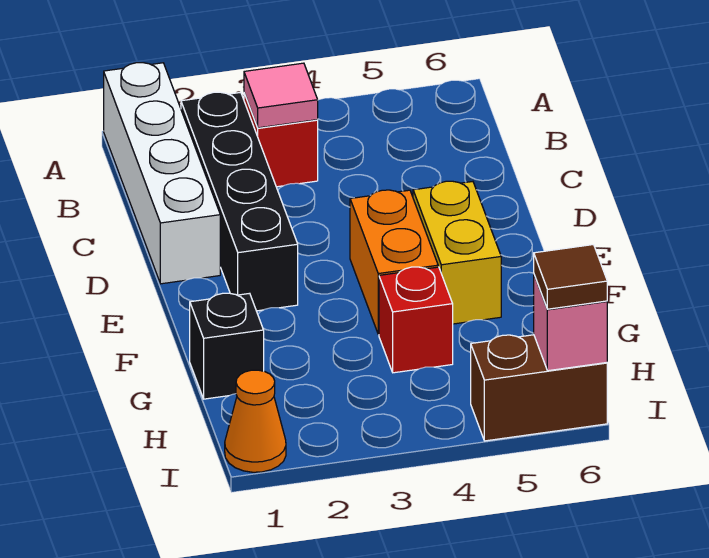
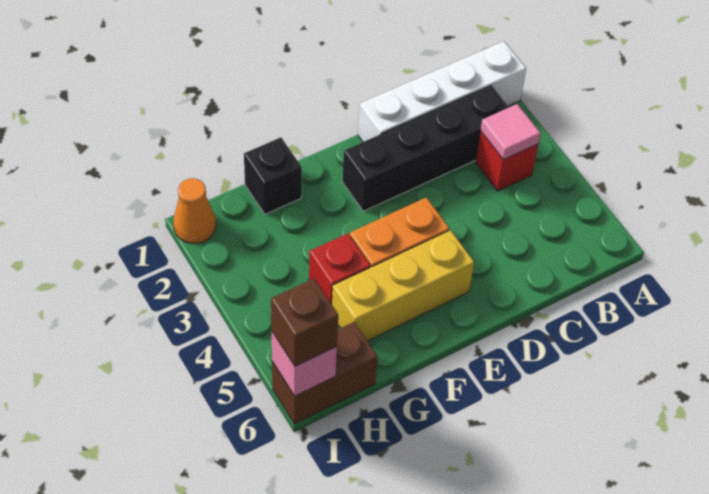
yellow brick E5:F5 level 1 -> yellow brick E5:G5 level 1
brown brick I5:I6 level 1 -> brown brick H6:I6 level 1
brown tile I6 level 3 -> brown brick I6 level 3

